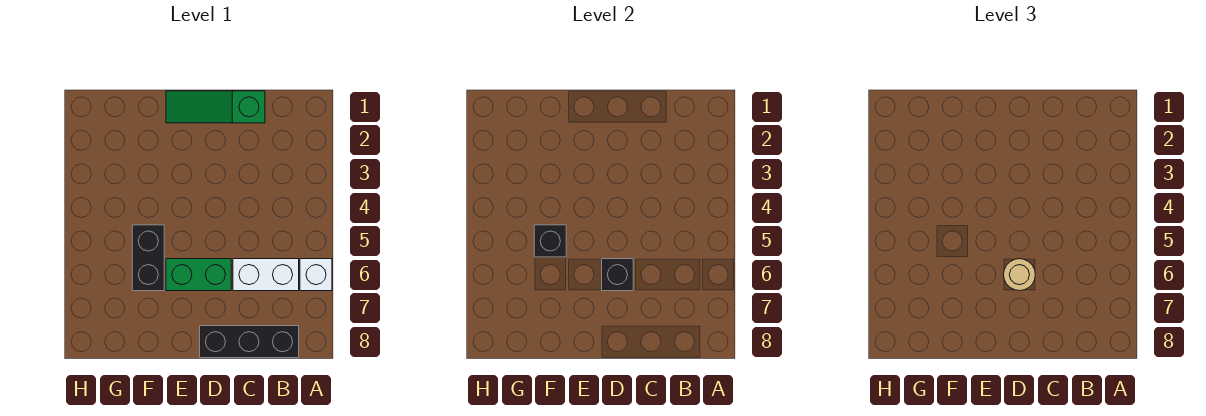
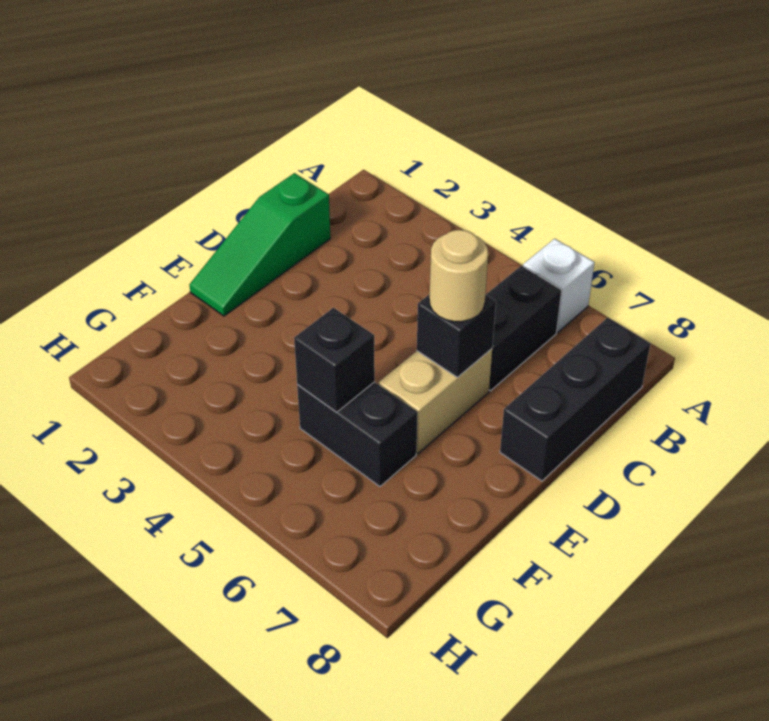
white brick B6:C6 level 1 -> black brick B6:C6 level 1
green brick D6:E6 level 1 -> tan brick D6:E6 level 1

